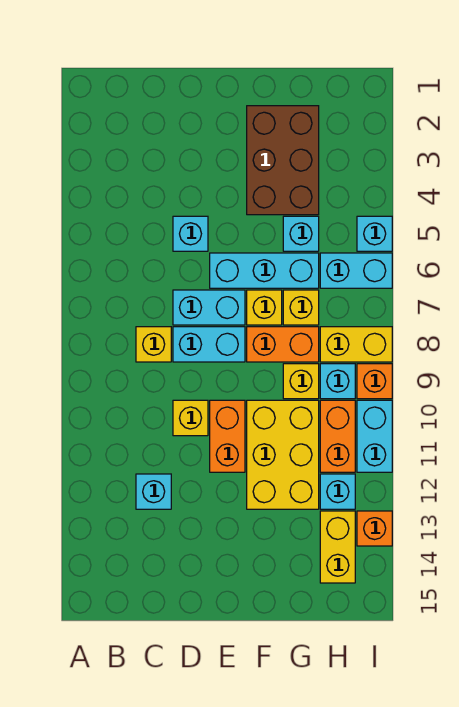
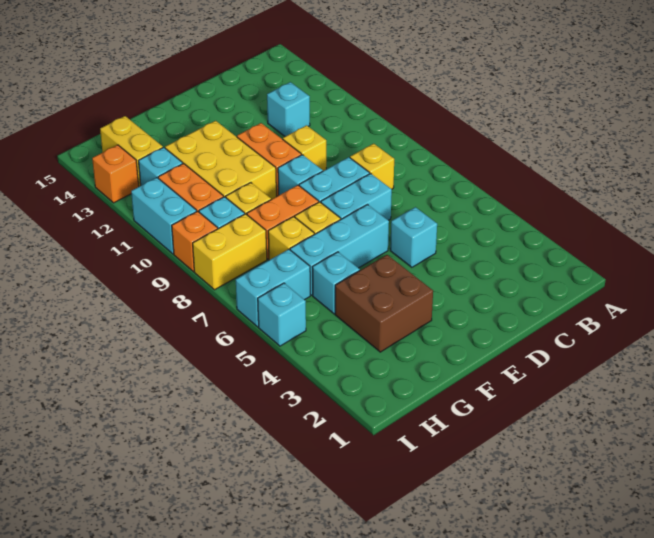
none -> cyan brick E9 level 1
brown brick F2:G4 level 1 -> brown brick F3:G4 level 1

